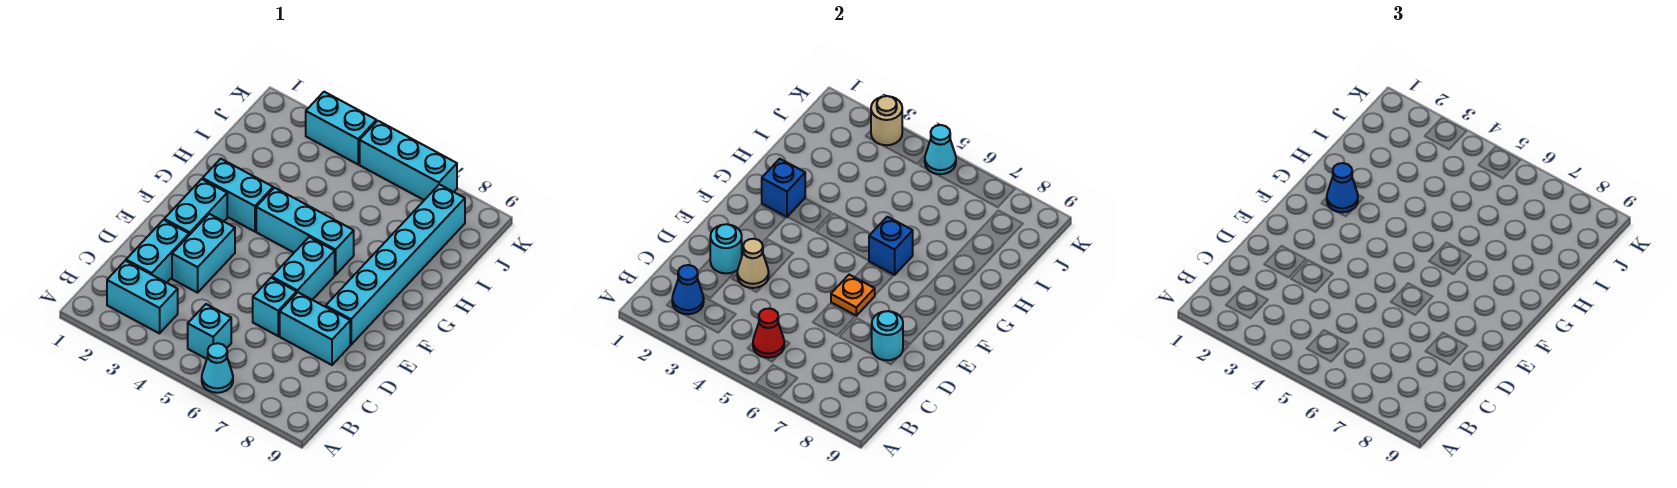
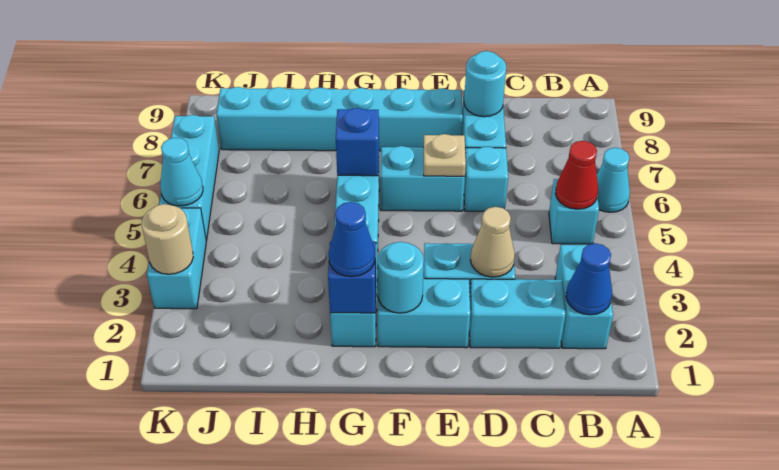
cyan round brick D2 level 2 -> cyan round brick F2 level 2
orange plate E6 level 2 -> tan plate E6 level 2

